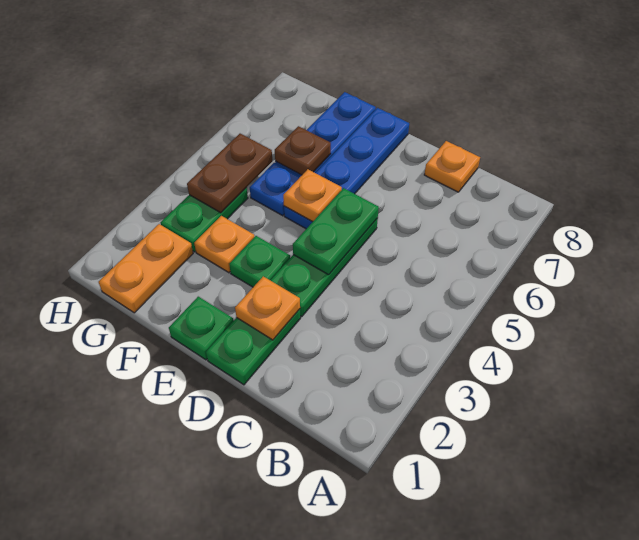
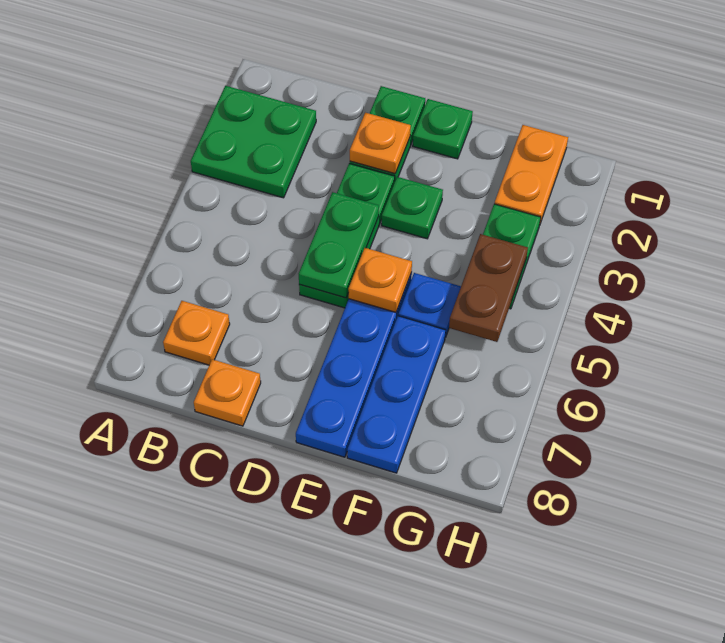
none -> green plate A2:B3 level 1
orange plate F3 level 1 -> orange plate B7 level 1
brown plate F6 level 2 -> none

